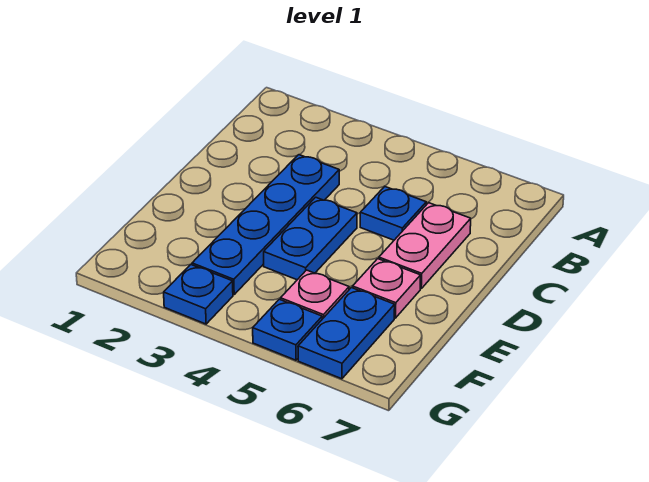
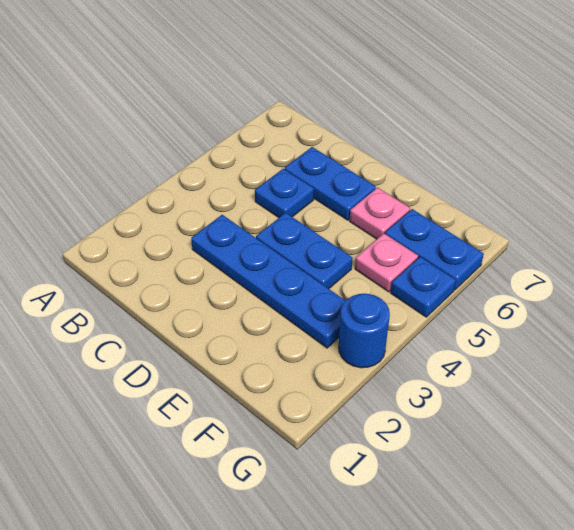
pink plate C6:D6 level 1 -> blue plate C6:D6 level 1
blue plate G3 level 1 -> blue round brick G3 level 1

